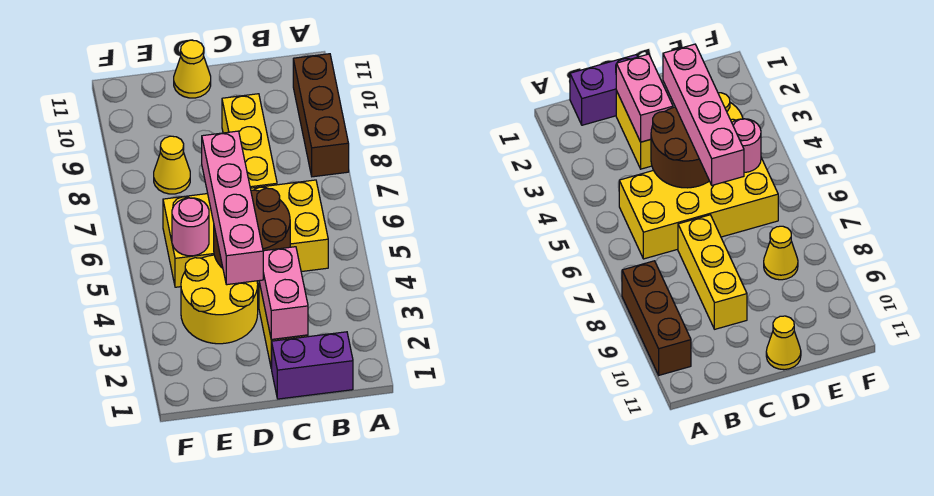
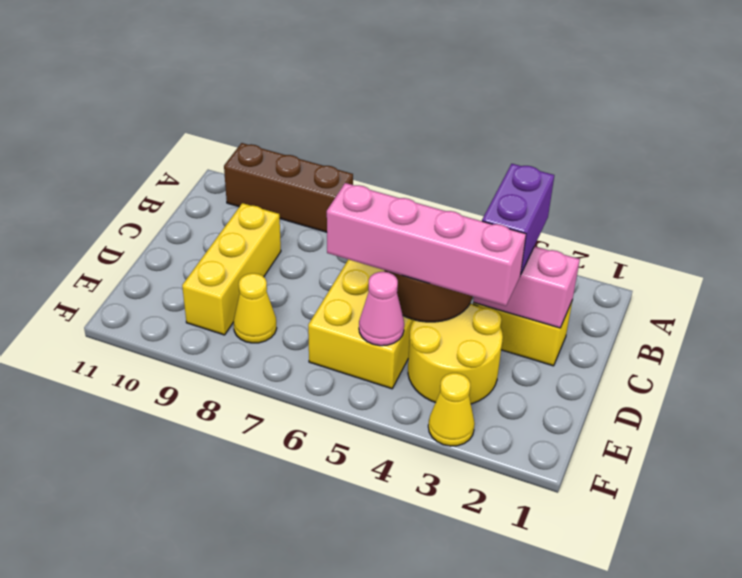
purple brick B1:C1 level 1 -> purple brick B3:C3 level 3
yellow brick C7:C9 level 1 -> yellow brick C9:E9 level 1
yellow cone D11 level 1 -> yellow cone F3 level 1
pink round brick E5 level 2 -> pink cone E5 level 2

